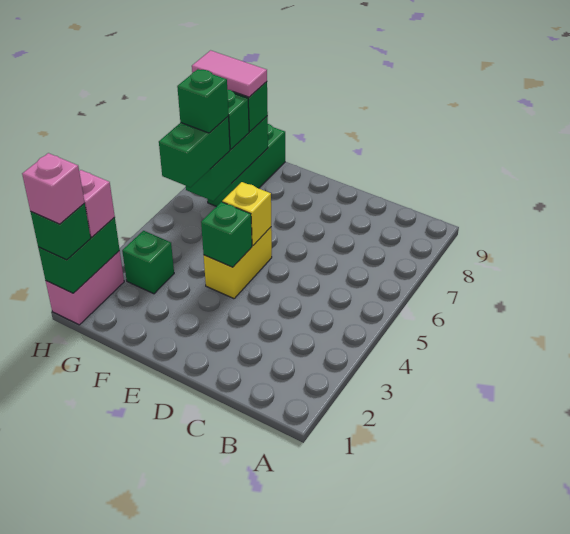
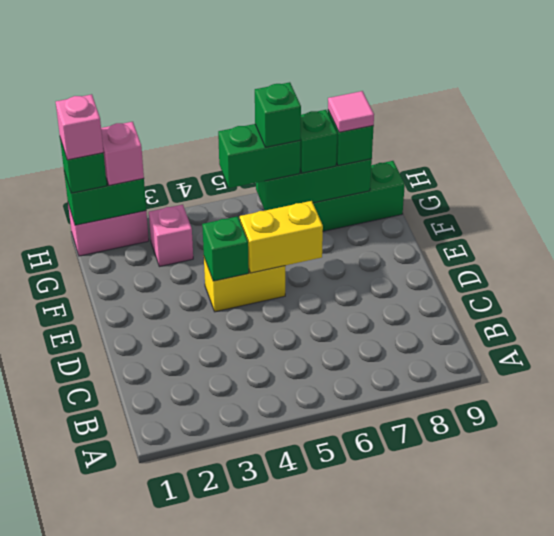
yellow brick E5 level 2 -> yellow brick E5:E6 level 2
green brick G3 level 1 -> pink brick G3 level 1
pink tile G8:H8 level 4 -> pink tile G8 level 4

